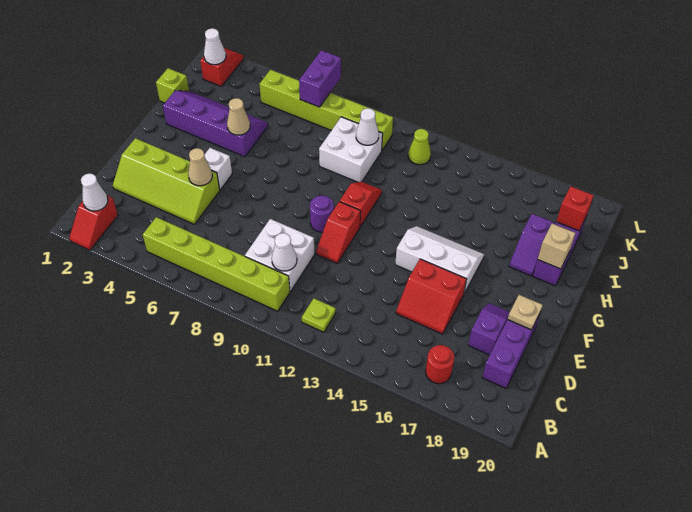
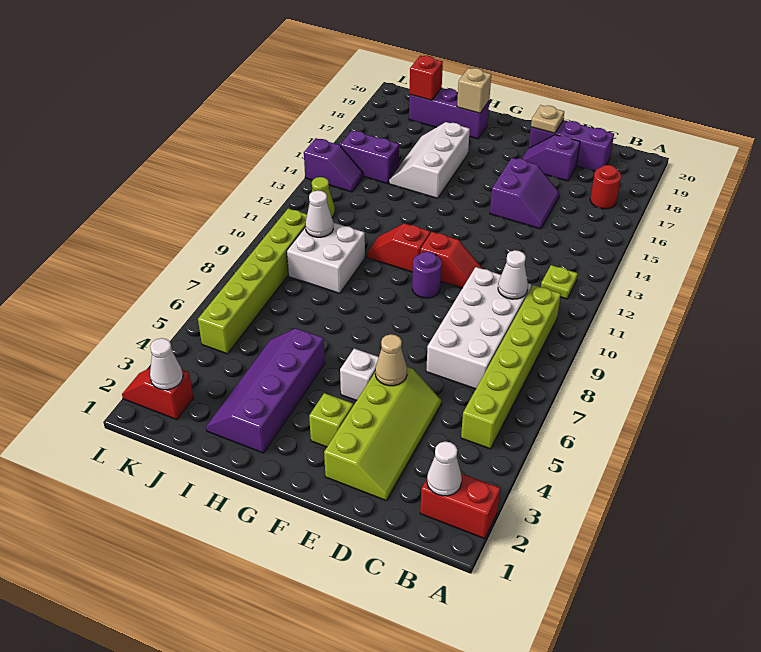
red slope A2:B2 level 1 top B -> red brick A2:B2 level 1
white brick C9:D10 level 1 -> white brick C7:D10 level 1
red slope D15:E16 level 1 top E -> purple slope D15:E16 level 1 top E
white slope F14:G16 level 1 top F -> white slope H15:I17 level 1 top H
tan cone H5 level 2 -> none
purple slope H18:I18 level 1 top I -> purple slope K14:L14 level 1 top L
lime brick I1 level 1 -> lime brick F3 level 1
purple brick K7:L7 level 2 -> purple brick J15:K15 level 1

